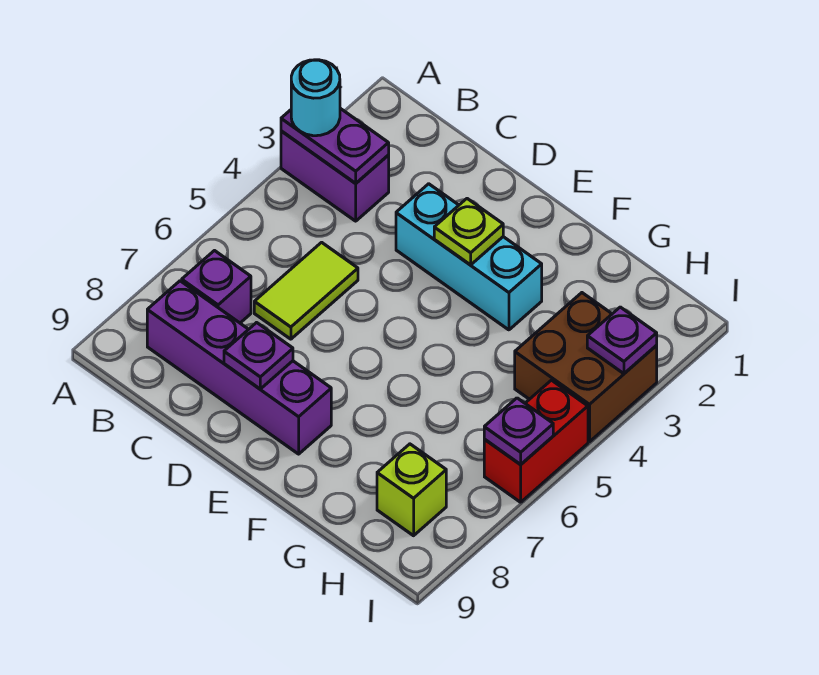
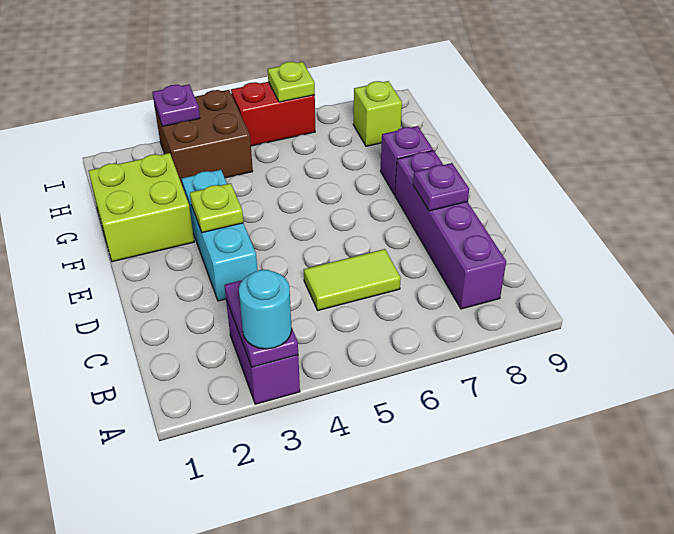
purple brick B7 level 1 -> purple brick F8 level 1
none -> lime brick F1:G2 level 1
purple plate I6 level 2 -> lime plate I6 level 2

